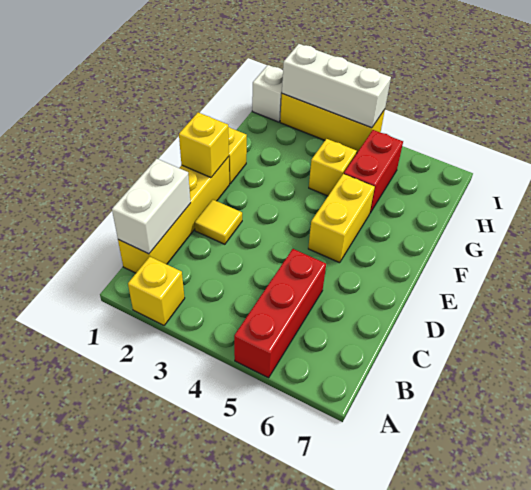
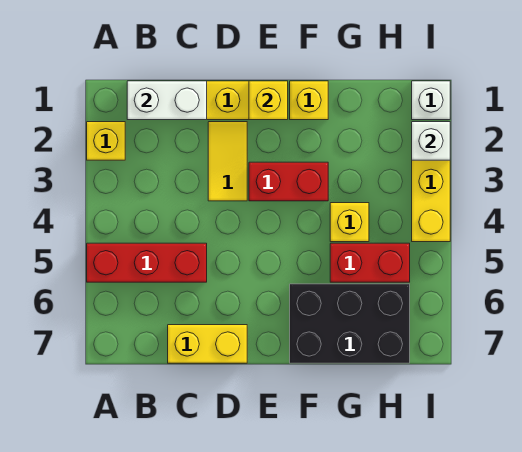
yellow tile D2 level 1 -> yellow tile D2:D3 level 1
none -> red brick E3:F3 level 1
yellow brick E5:F5 level 1 -> yellow brick C7:D7 level 1
none -> black brick F6:H7 level 1
white brick I2:I4 level 2 -> white brick I2 level 2

